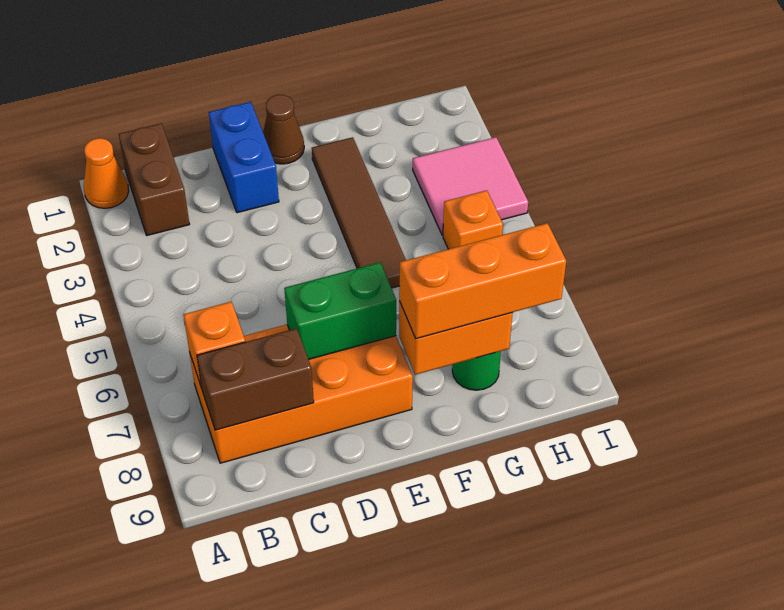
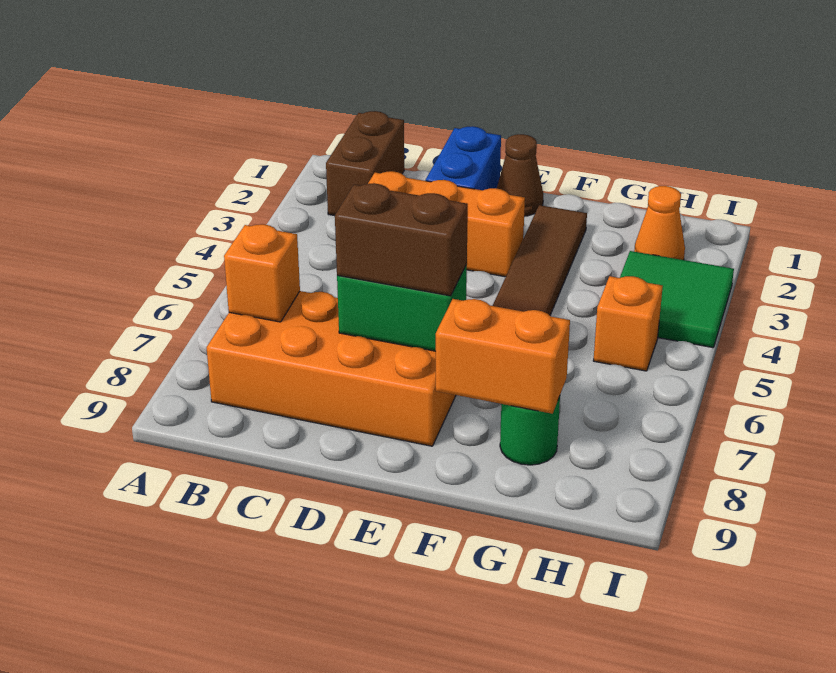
orange cone A1 level 1 -> orange cone H2 level 1
brown brick B8:C8 level 2 -> brown brick D7:E7 level 3
orange brick F8:H8 level 3 -> orange brick C3:E3 level 1
pink tile H3:I4 level 1 -> green tile H3:I4 level 1

